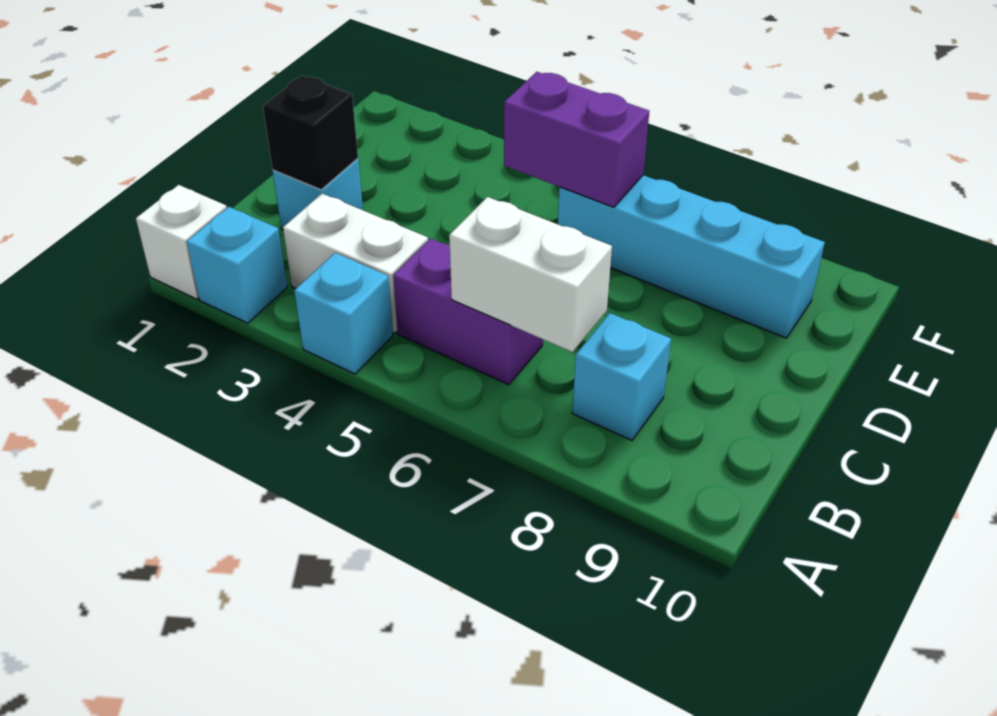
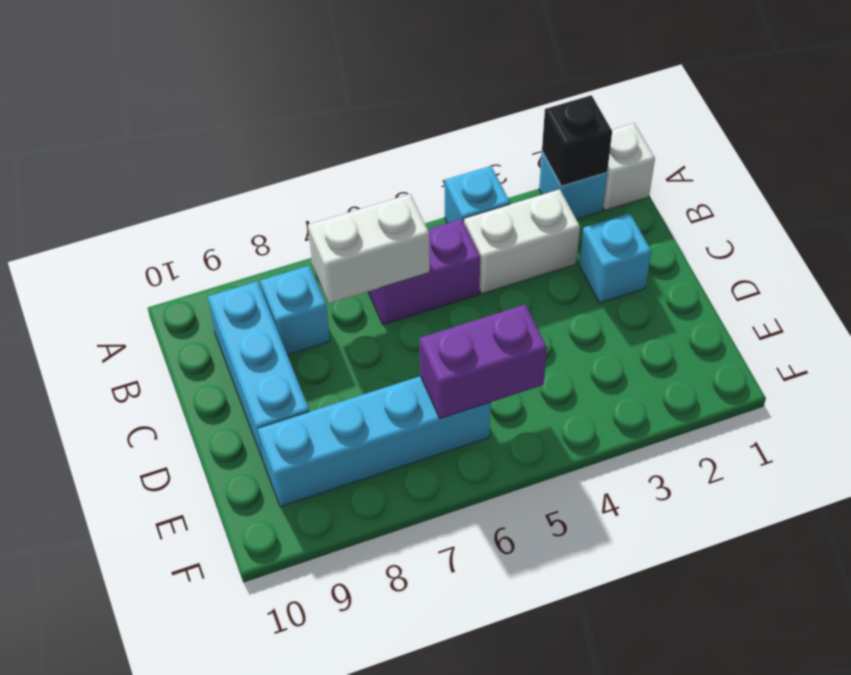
none -> cyan brick B9:D9 level 1
black brick C2 level 2 -> black brick A2 level 2

